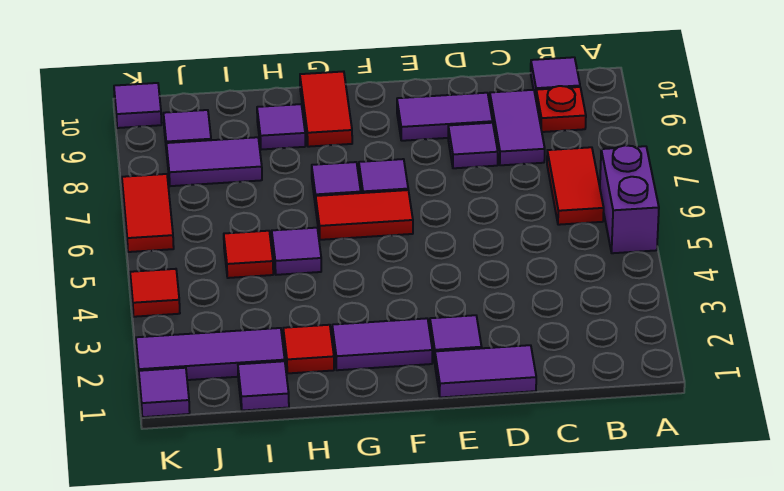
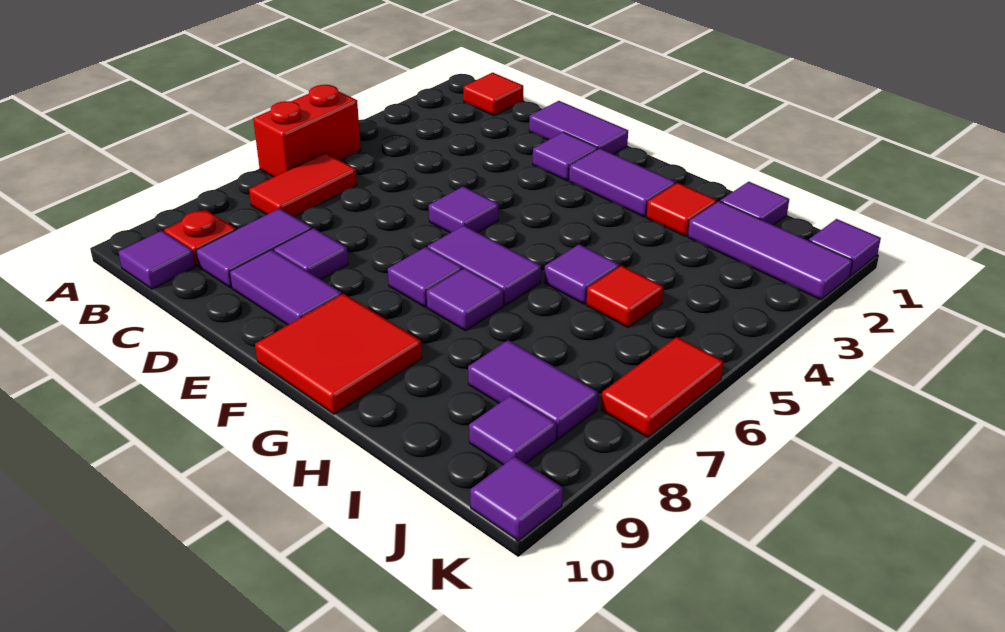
purple brick A5:A6 level 1 -> red brick A5:A6 level 1
red tile F6:G6 level 1 -> purple tile F6:G6 level 1
red tile G9:G10 level 1 -> red tile F9:G10 level 1
purple tile H9 level 1 -> purple tile E5 level 1
red tile K4 level 1 -> red tile B1 level 1

